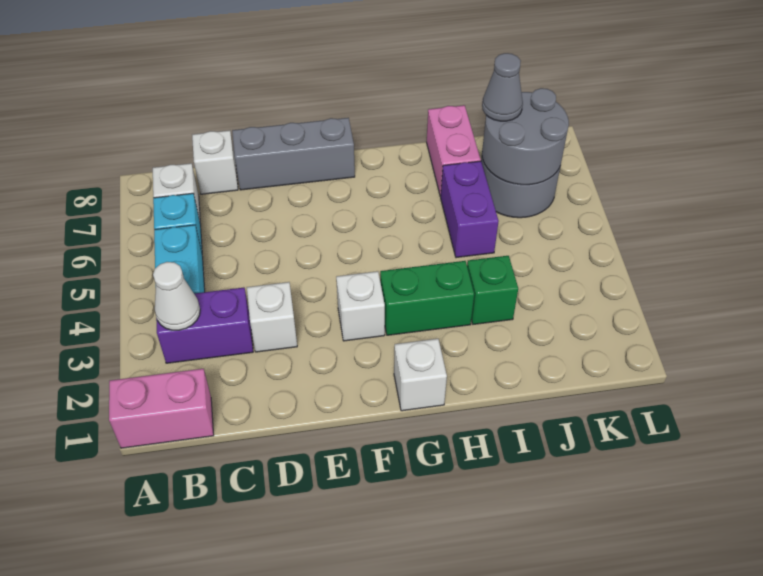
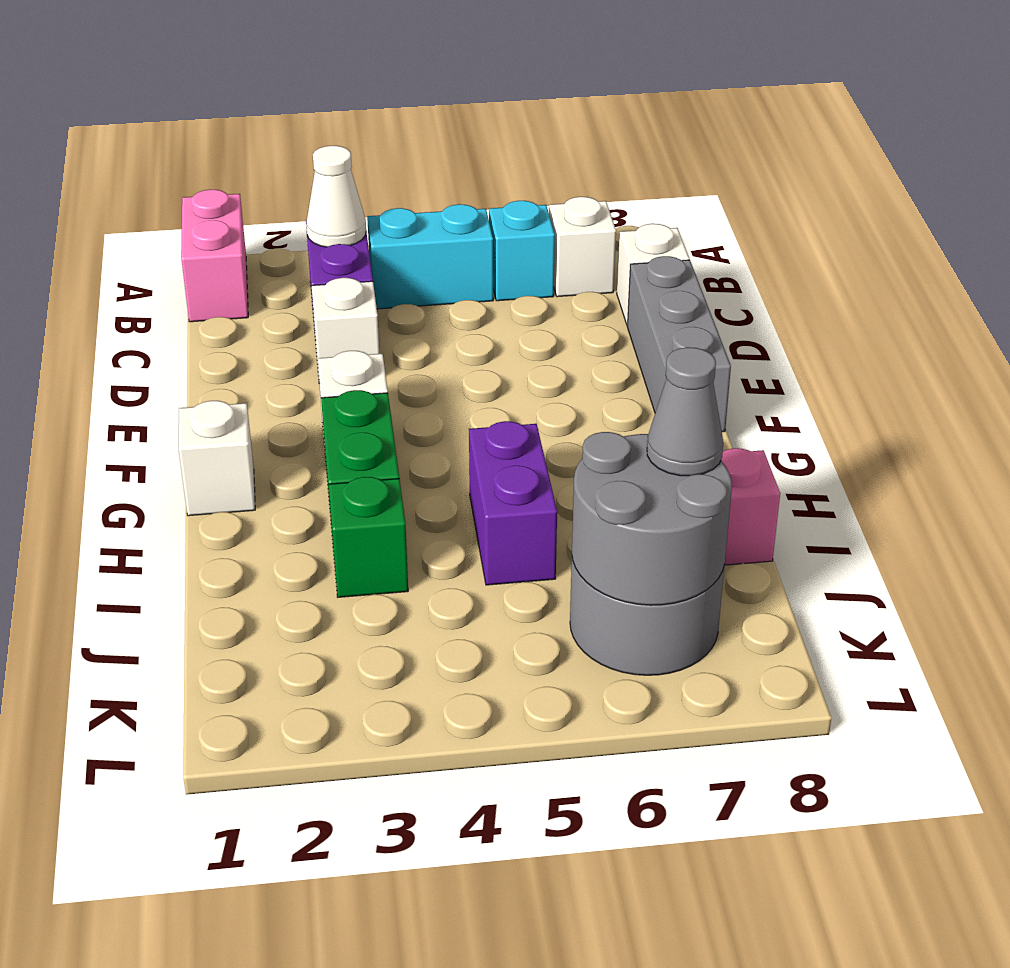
purple brick I5:I6 level 1 -> purple brick H5:I5 level 1

